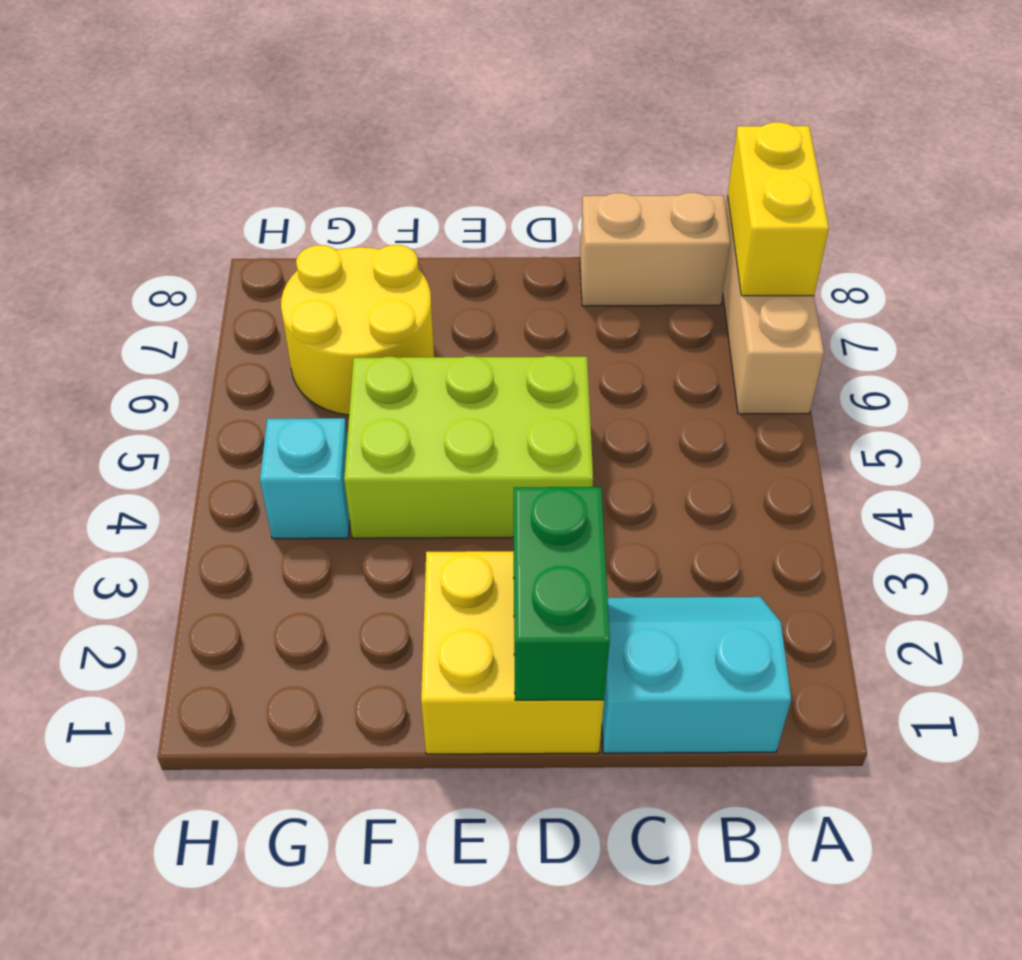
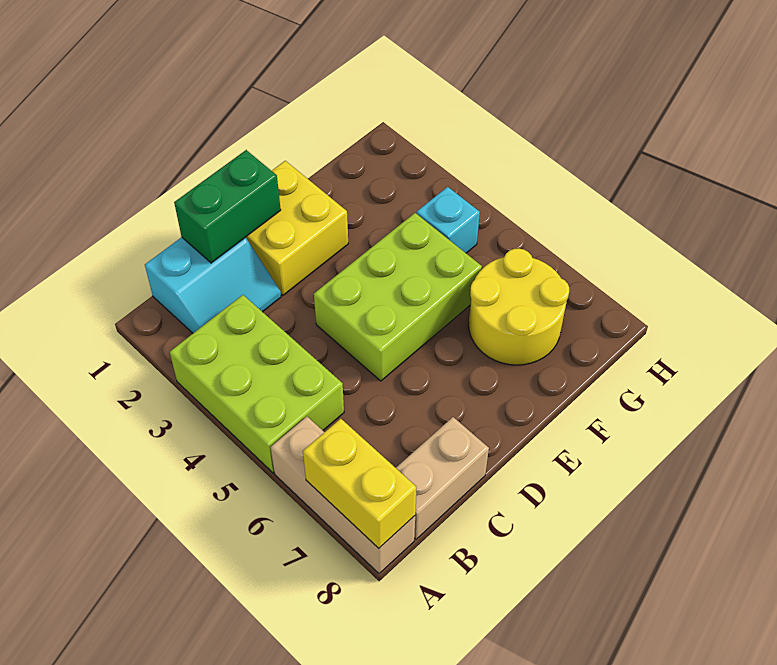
none -> lime brick A3:B5 level 1
green brick D1:D2 level 2 -> green brick C1:D1 level 2

